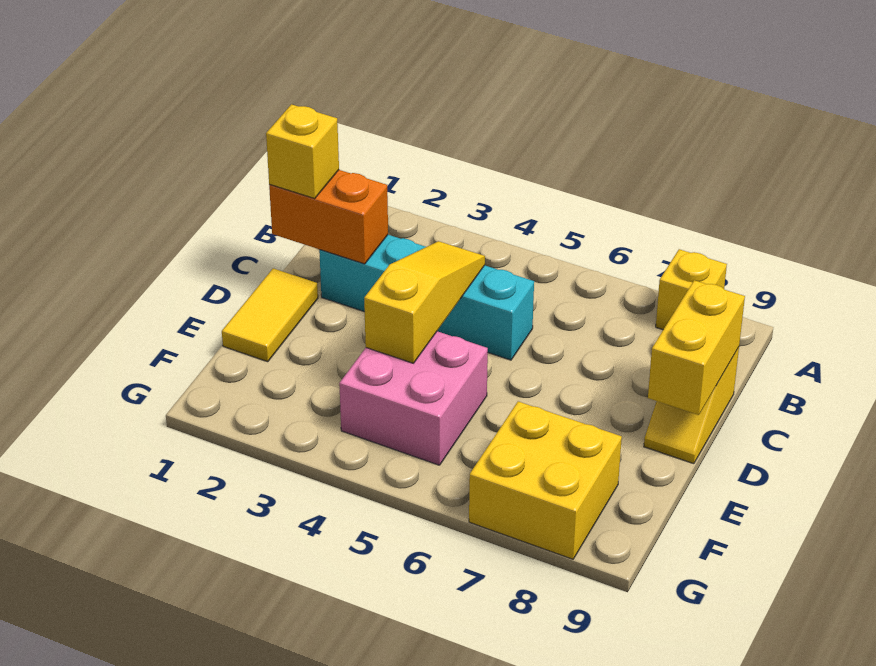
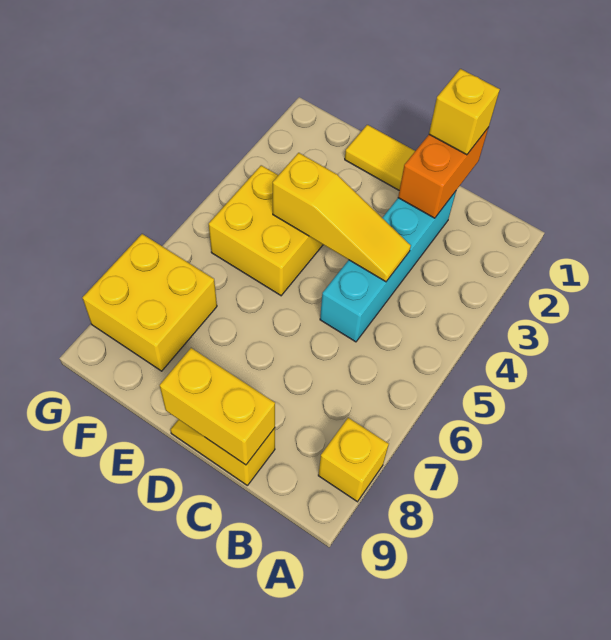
pink brick E4:F5 level 1 -> yellow brick E4:F5 level 1

